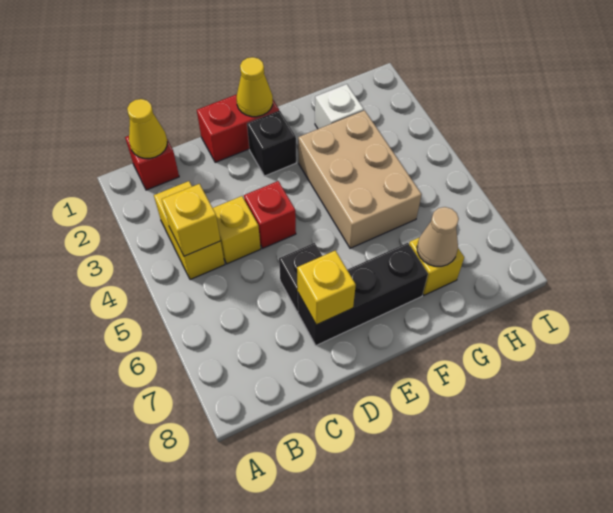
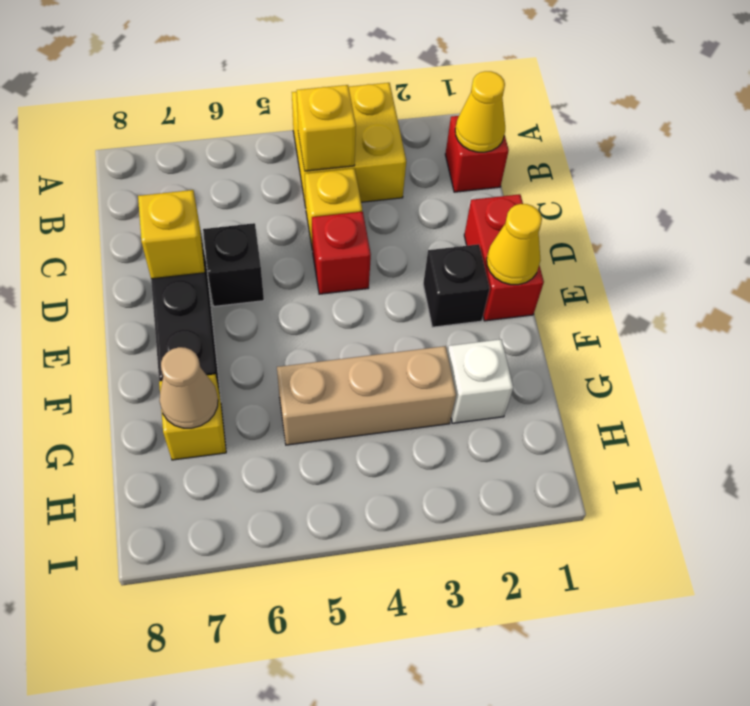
yellow brick B3:B4 level 1 -> yellow brick A3:B4 level 1
tan brick F3:G5 level 1 -> tan brick G3:G5 level 1

